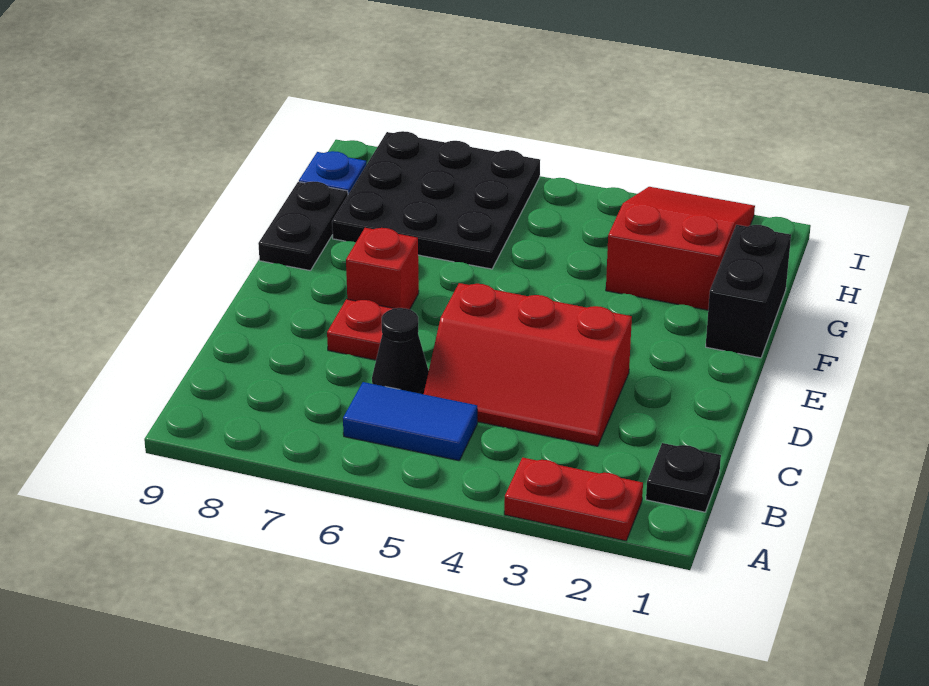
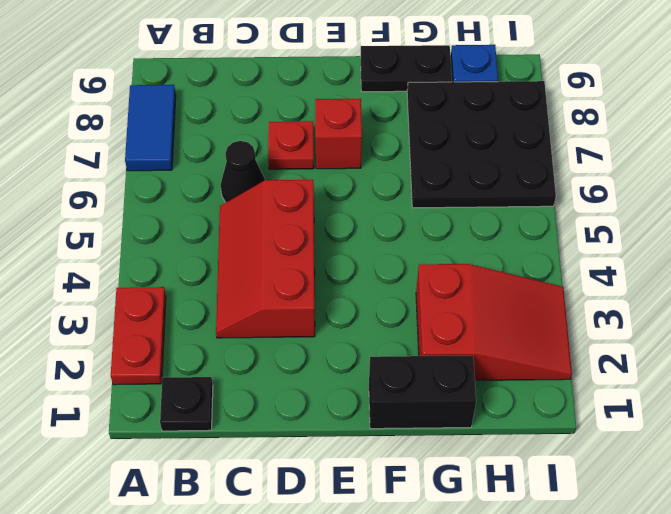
blue tile B5:B6 level 1 -> blue tile A7:A8 level 1

